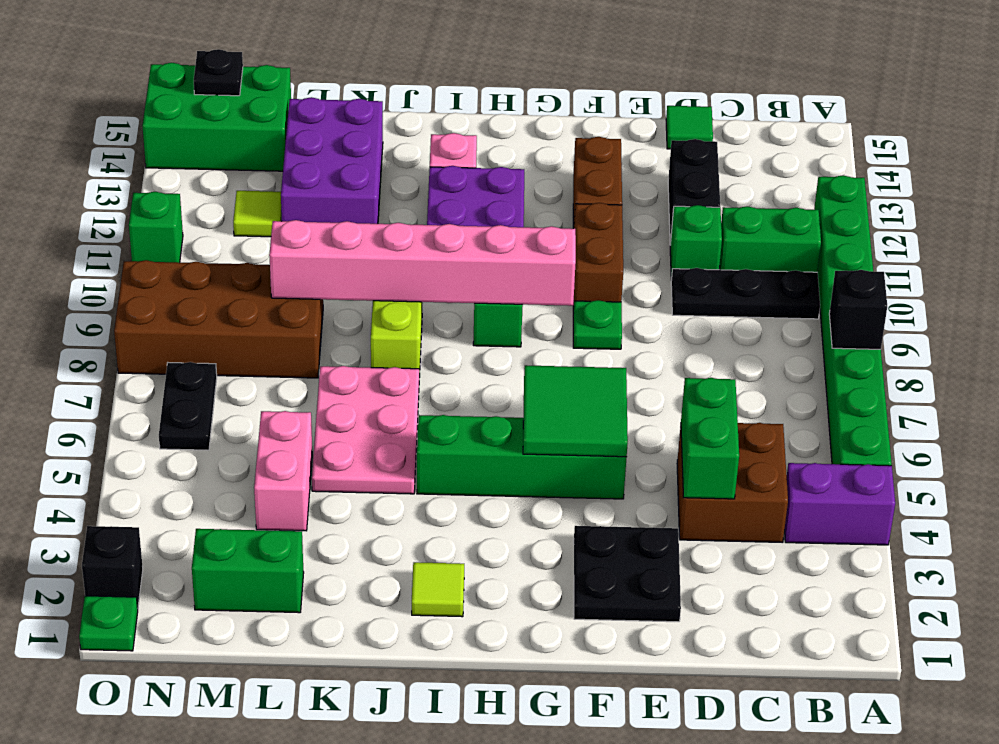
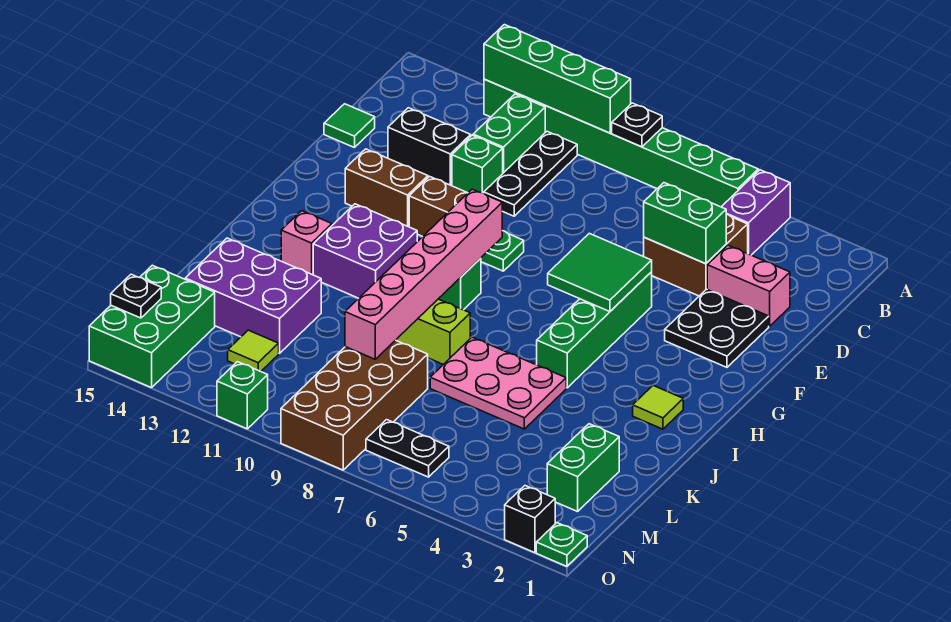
black brick A8 level 2 -> black plate A8 level 2
none -> green brick A9:A12 level 2
pink brick L4:L5 level 1 -> pink brick D2:D3 level 1

